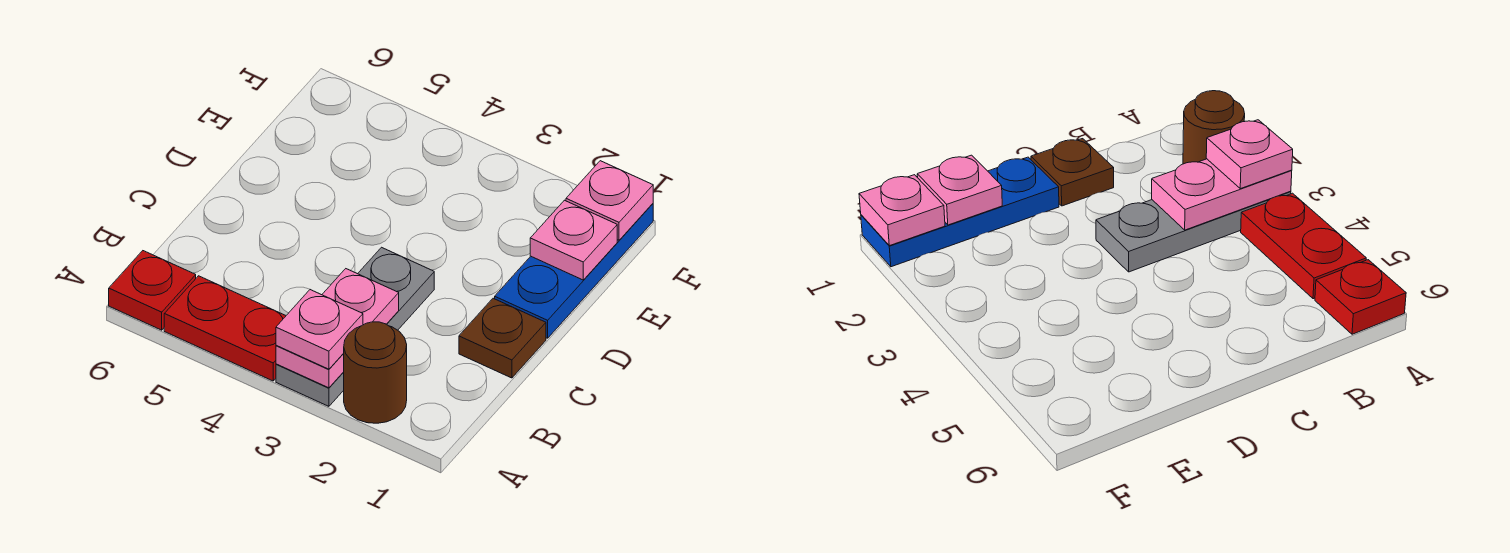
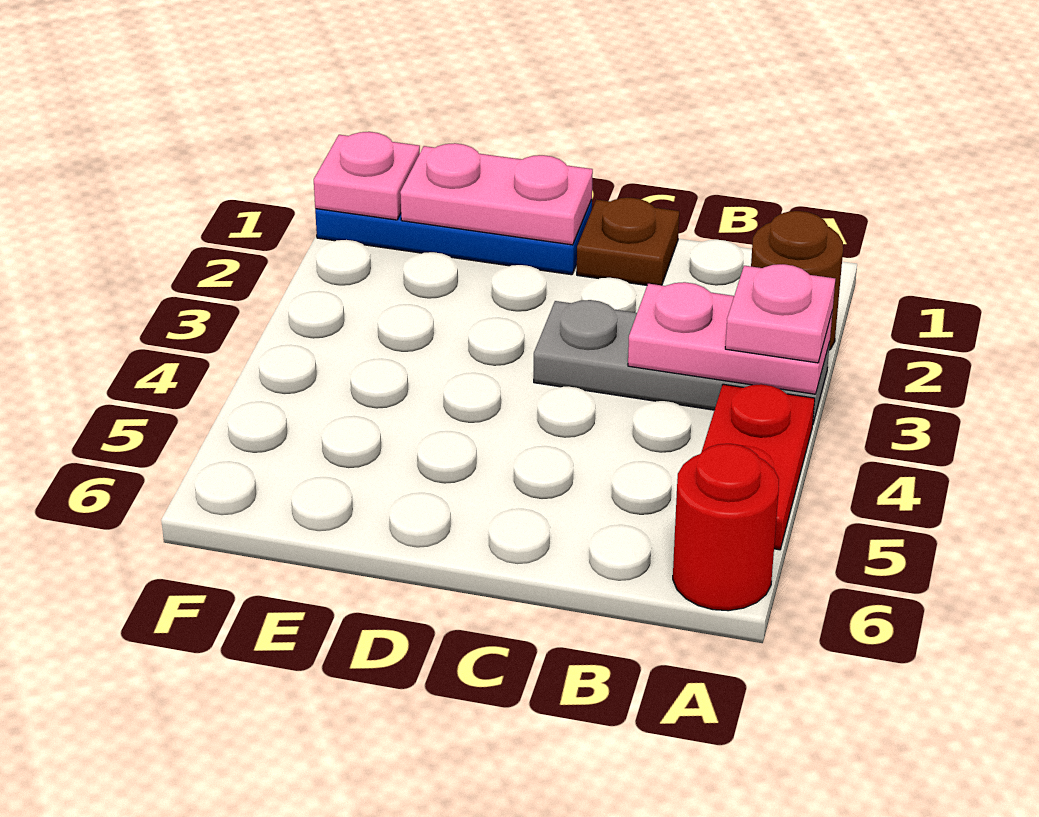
red plate A6 level 1 -> red round brick A6 level 1
pink plate E1 level 2 -> pink plate D1:E1 level 2

